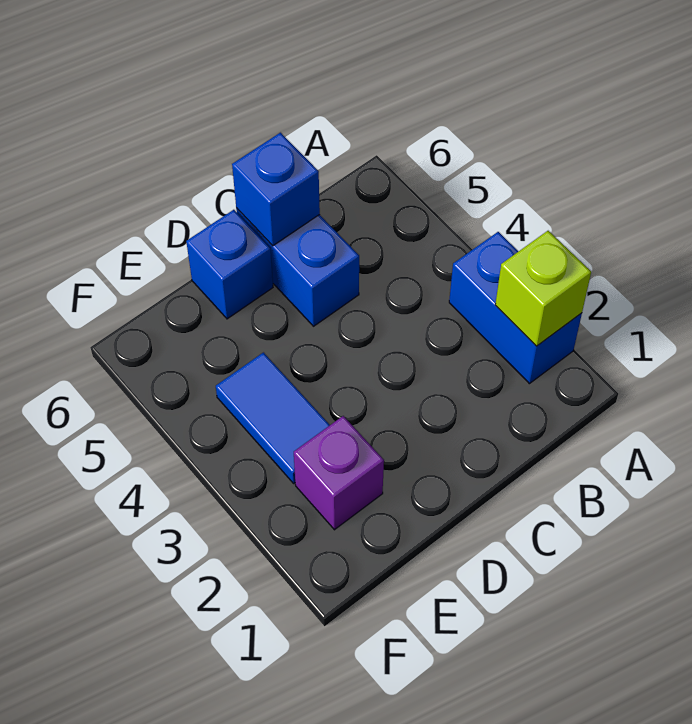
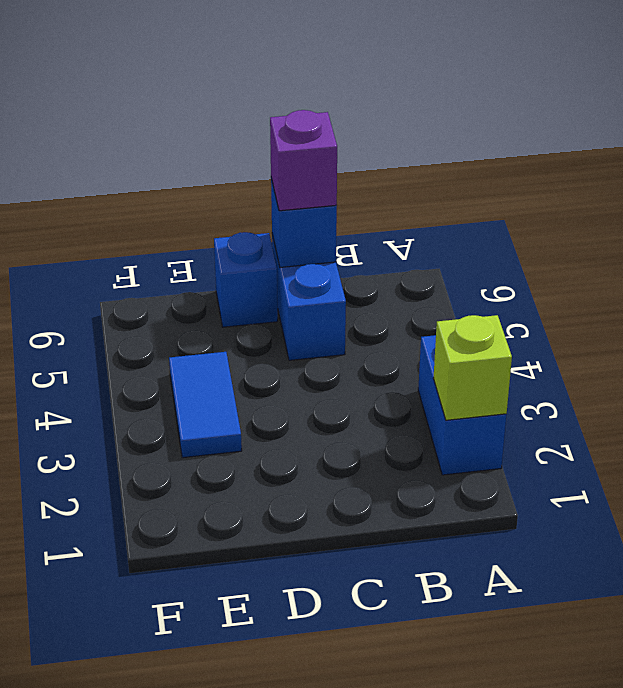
purple brick E2 level 1 -> purple brick C6 level 3

